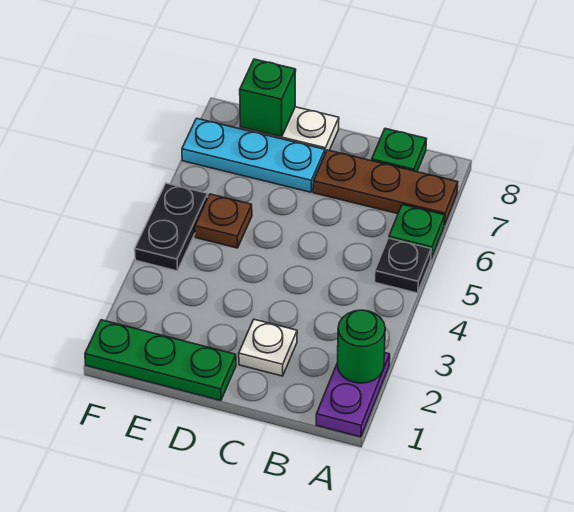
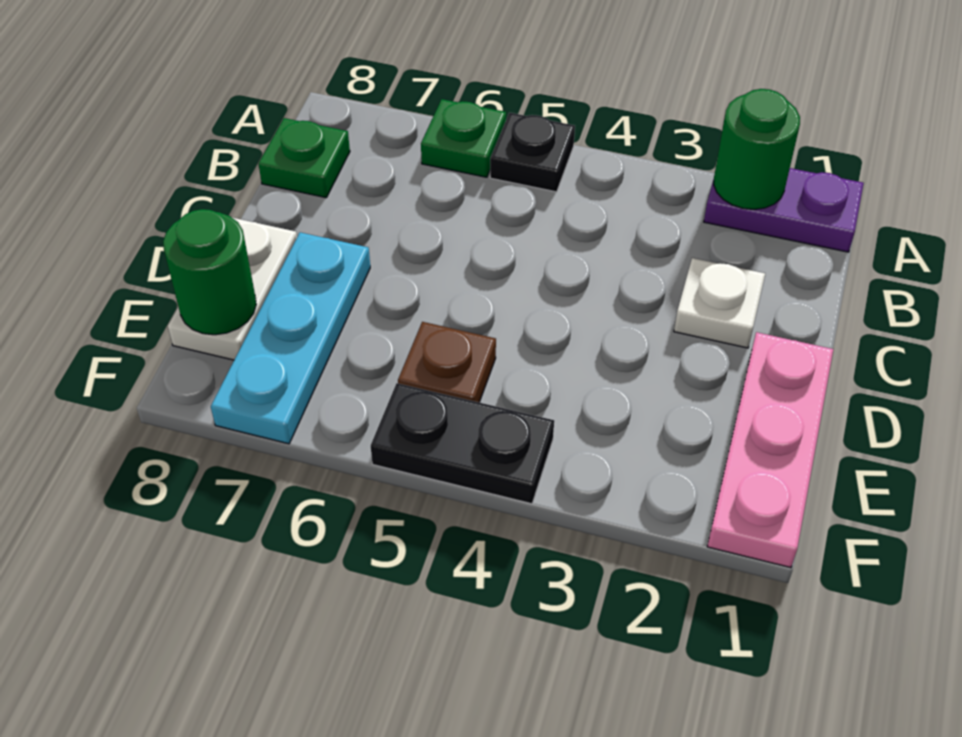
brown plate A7:C7 level 1 -> none
green plate D1:F1 level 1 -> pink plate D1:F1 level 1
green brick E8 level 2 -> green round brick E8 level 2

